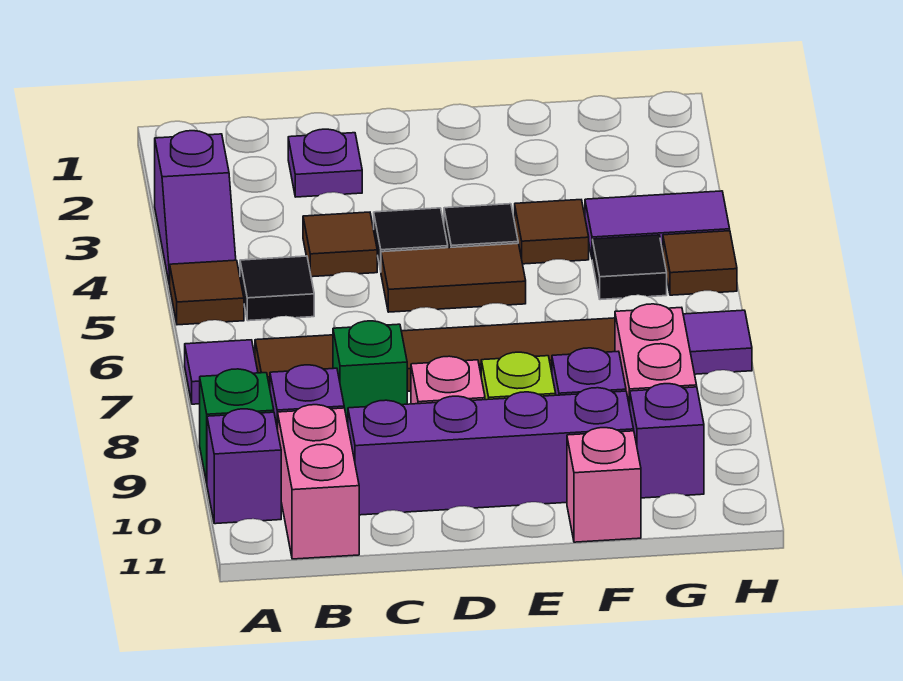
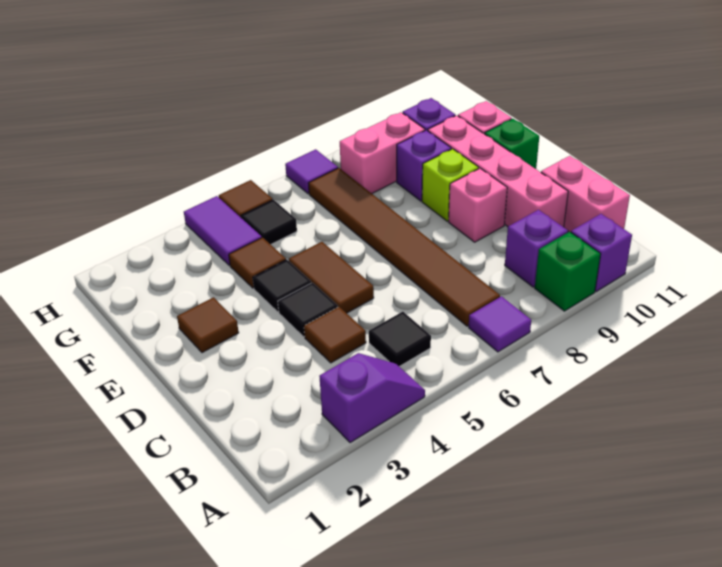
brown tile A5 level 1 -> brown tile E2 level 1
pink brick B10:B11 level 1 -> pink brick B11:C11 level 1
purple plate C2 level 1 -> none
green brick C8 level 1 -> green brick E11 level 1
purple brick C10:F10 level 1 -> pink brick C10:F10 level 1

